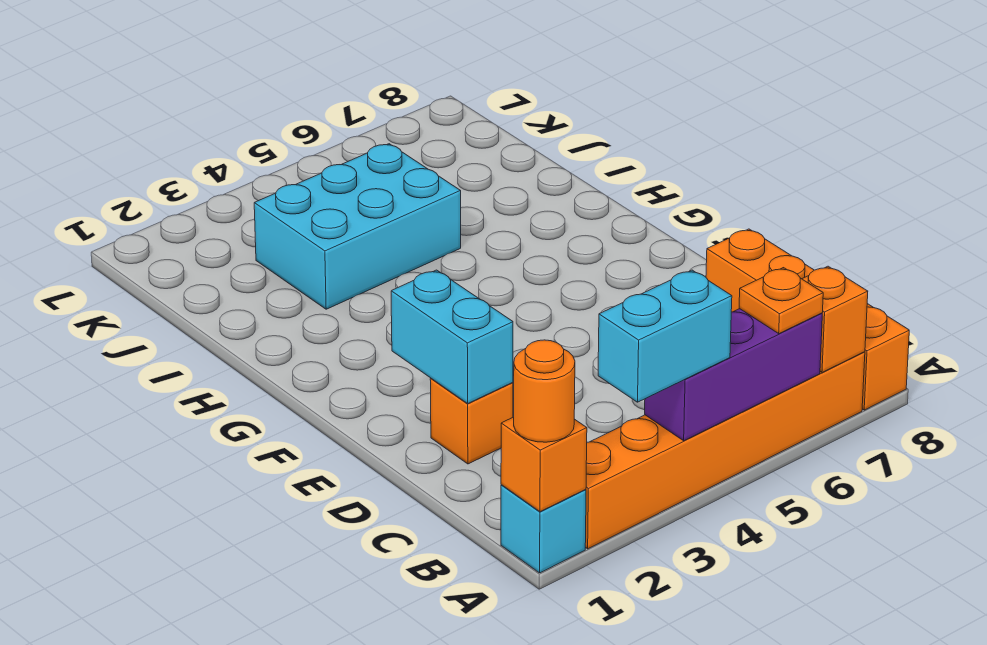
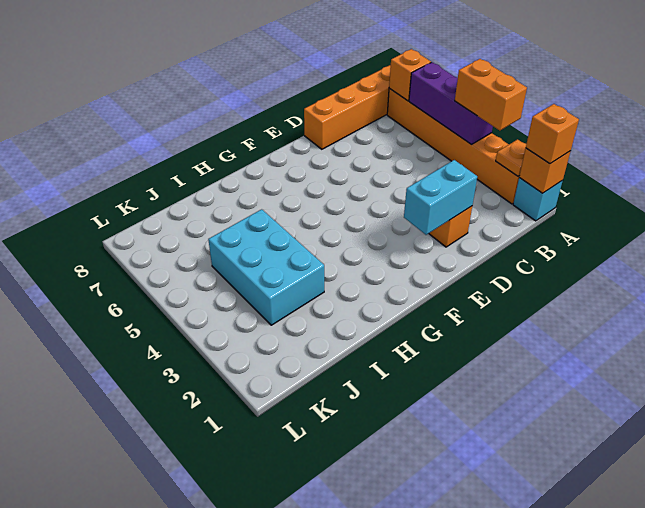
orange round brick A1 level 3 -> orange brick A1 level 3
cyan brick A3:A4 level 3 -> orange brick A3:A4 level 3
orange plate A6 level 3 -> orange plate A2 level 2

